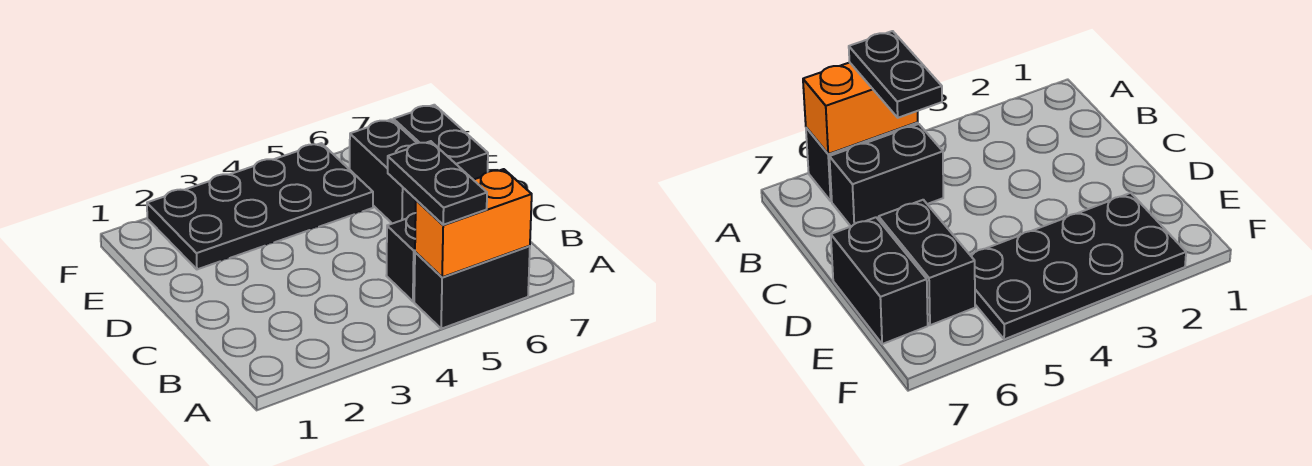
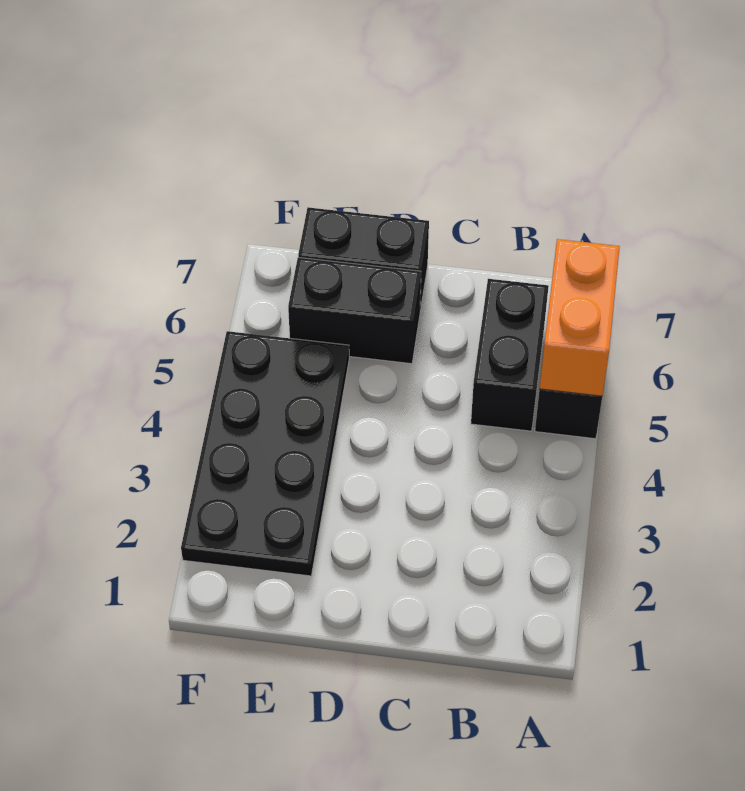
black plate A5:B5 level 3 -> none

